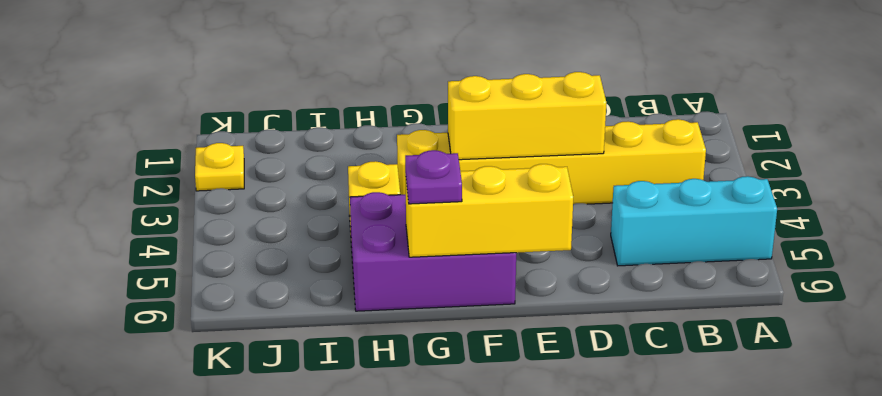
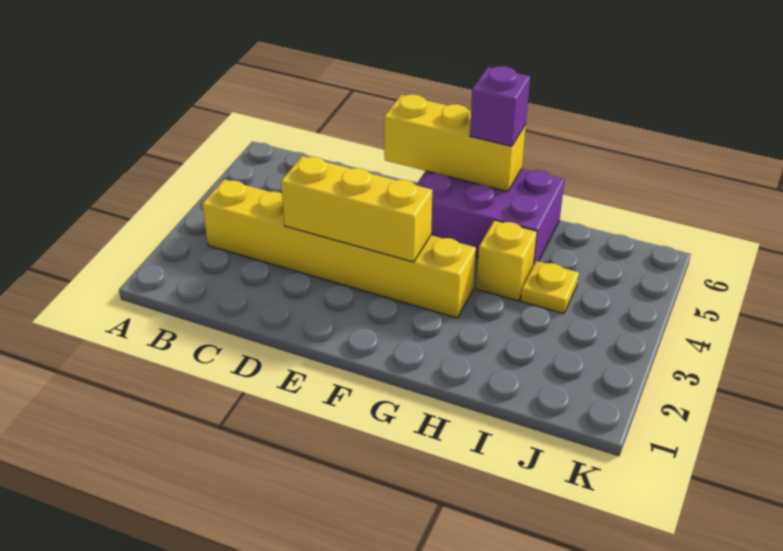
cyan brick A5:C5 level 1 -> none
purple plate G6 level 3 -> purple brick G6 level 3
yellow plate K2 level 1 -> yellow plate I4 level 1

